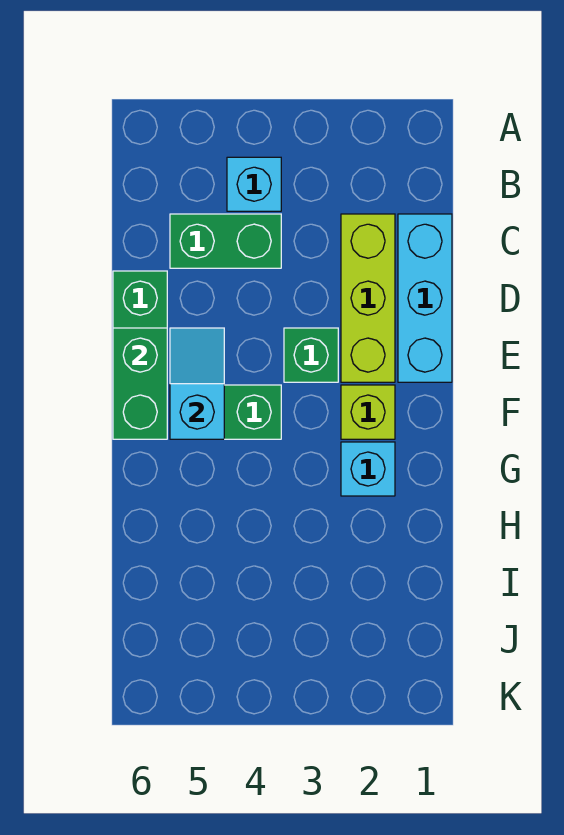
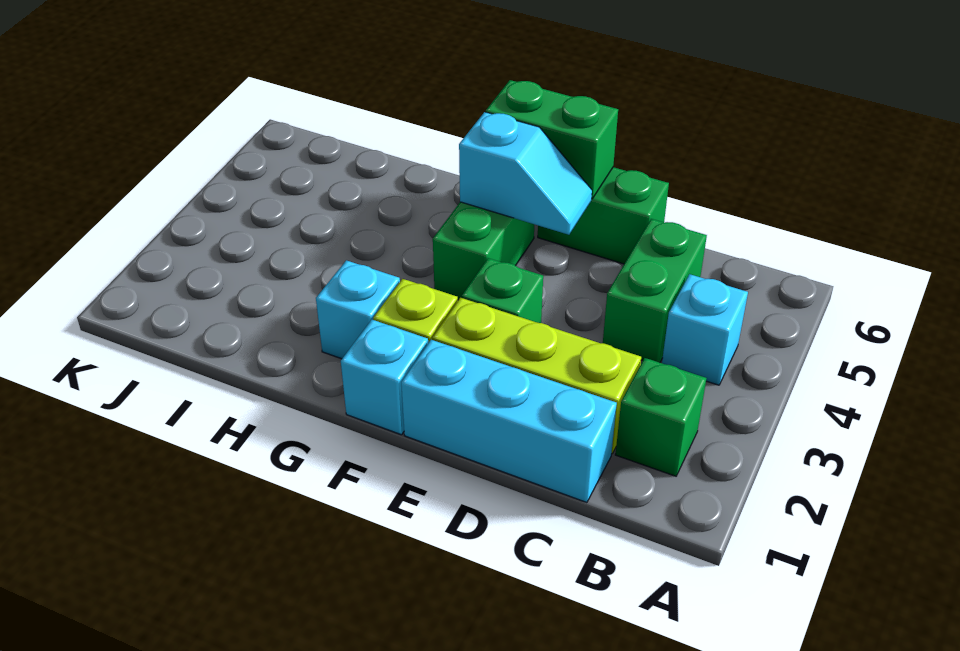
none -> green brick B2 level 1
none -> cyan brick F1 level 1

